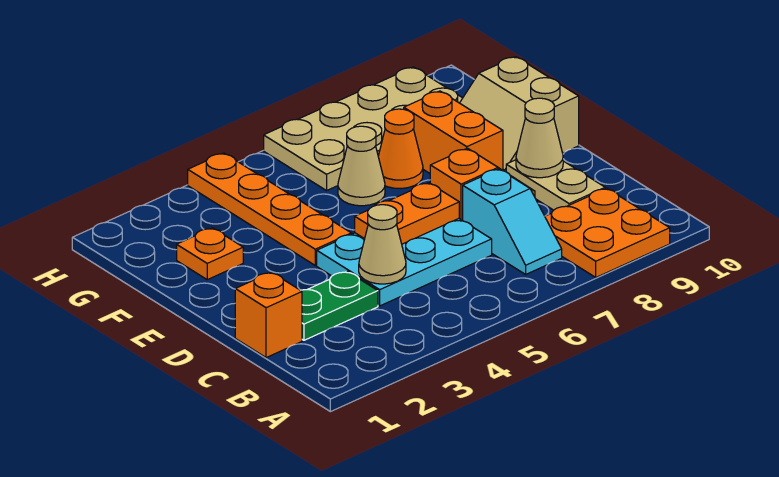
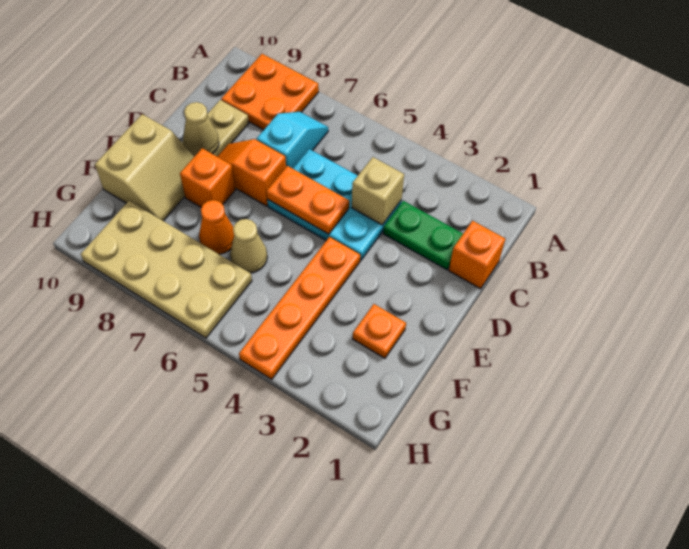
tan cone C4 level 2 -> tan brick C4 level 2
orange brick E8:F8 level 1 -> orange brick E8 level 1

